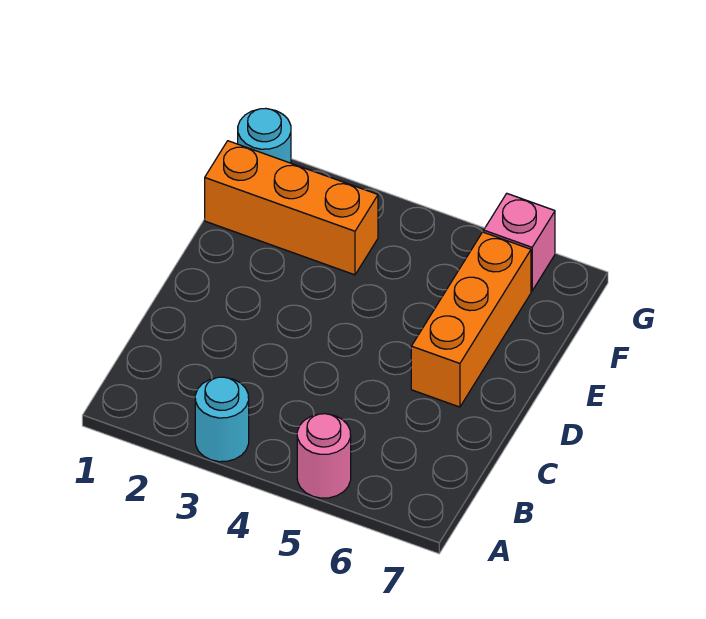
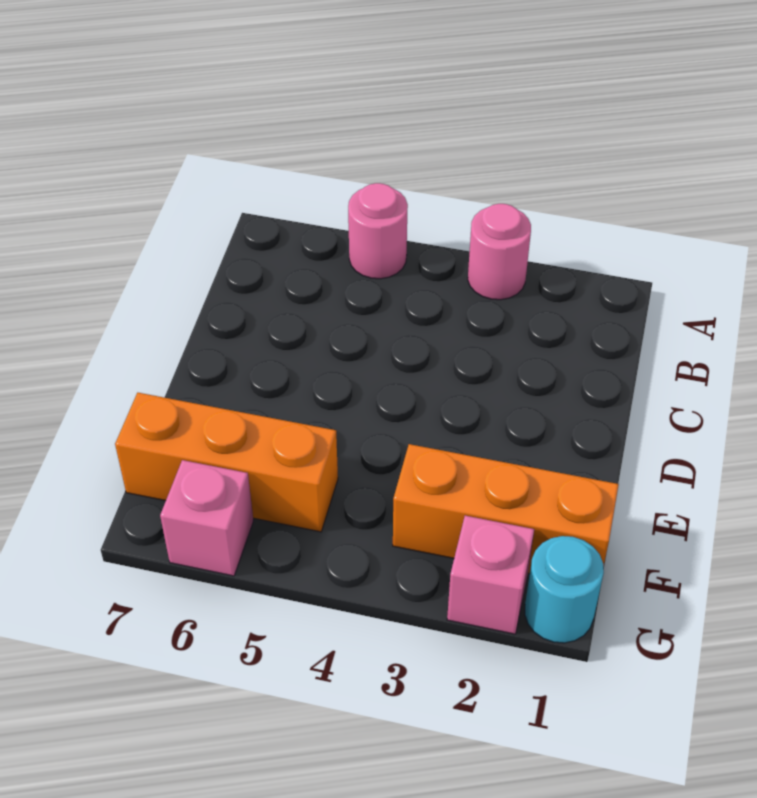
cyan round brick A3 level 1 -> pink round brick A3 level 1
orange brick D6:F6 level 1 -> orange brick F5:F7 level 1
none -> pink brick G2 level 1

